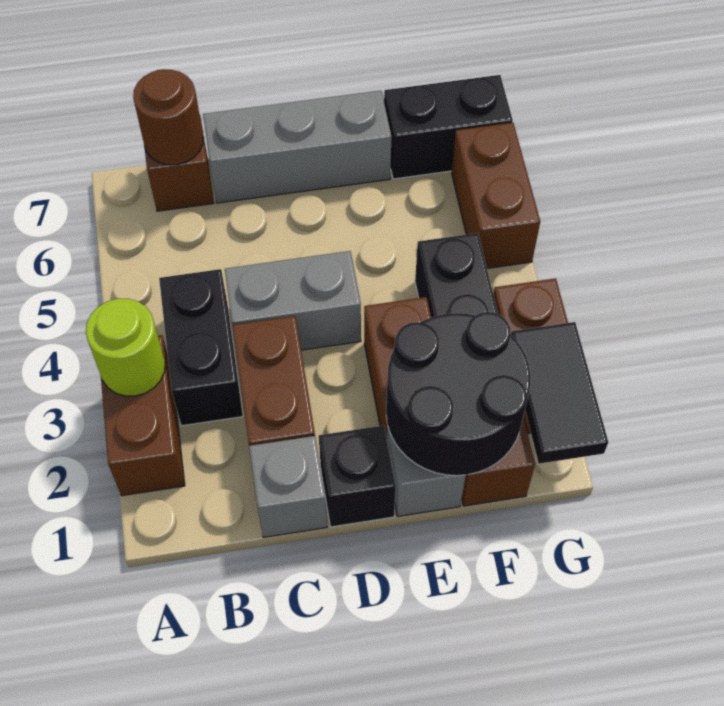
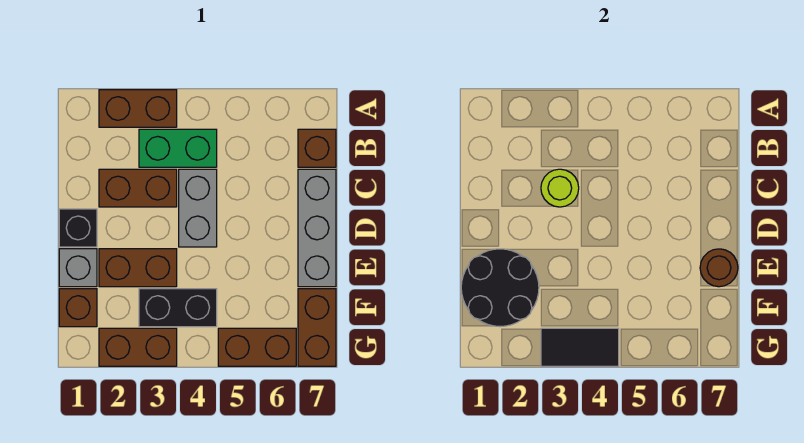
lime round brick A3 level 2 -> lime round brick C3 level 2
black brick B3:B4 level 1 -> green brick B3:B4 level 1
brown round brick B7 level 2 -> brown round brick E7 level 2
grey brick C1 level 1 -> none
black brick F7:G7 level 1 -> brown brick F7:G7 level 1
black tile G1:G2 level 2 -> black tile G3:G4 level 2

